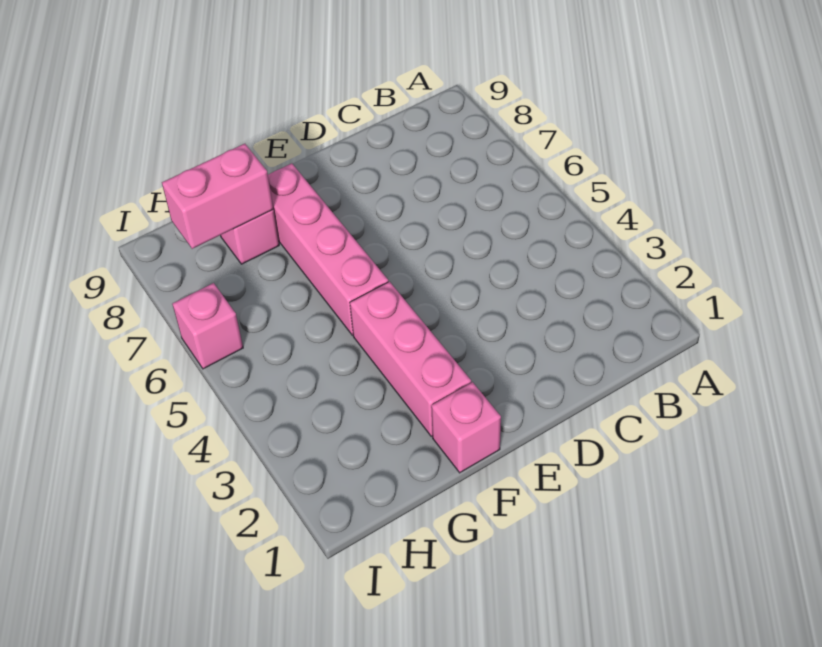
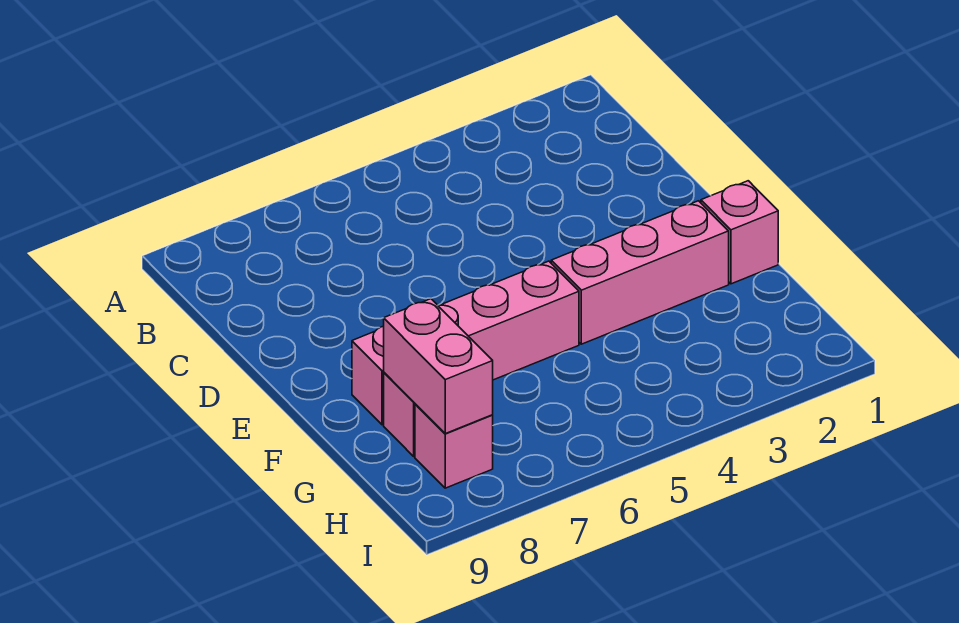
pink brick I6 level 1 -> pink brick H8 level 1

